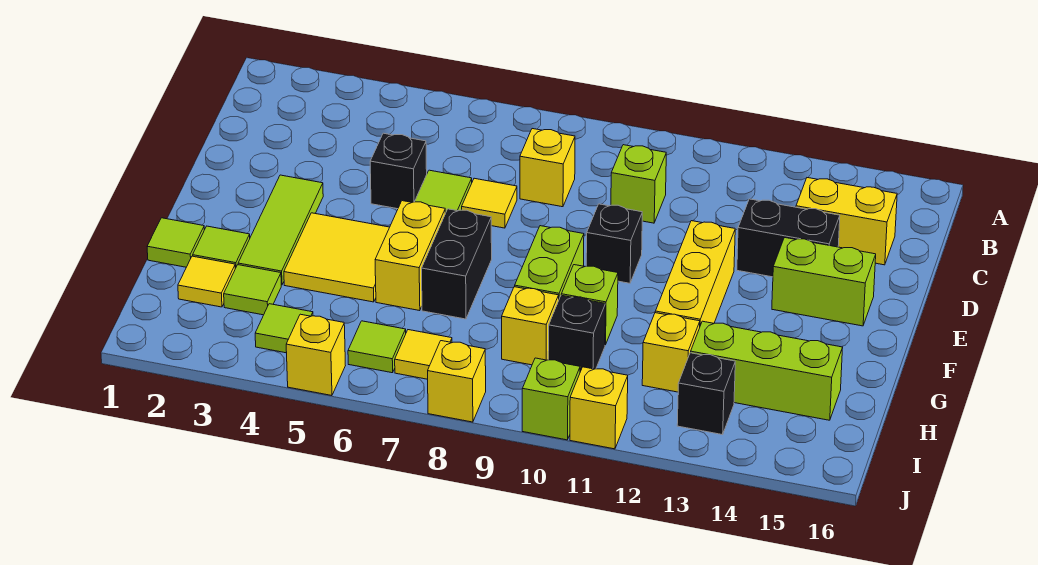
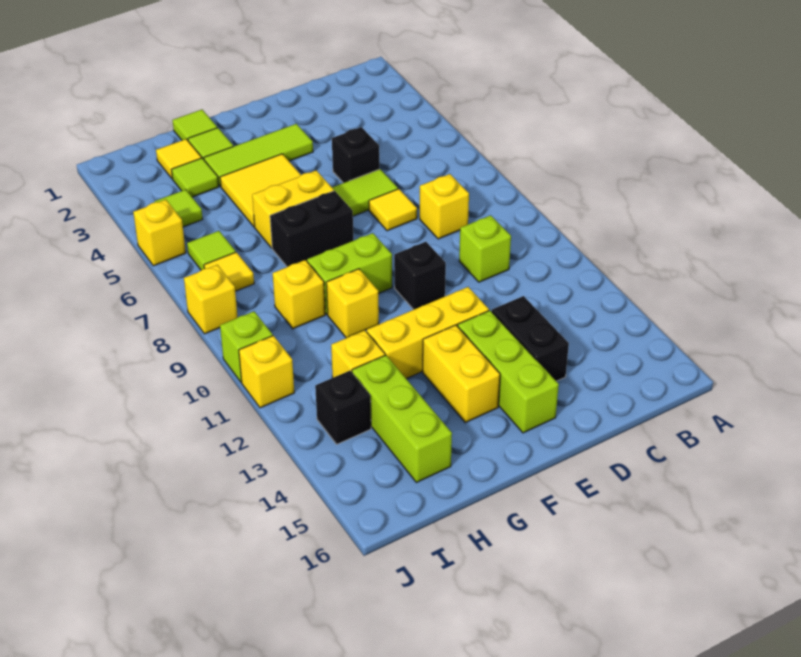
yellow brick C14:C15 level 1 -> yellow brick F13:F14 level 1
lime brick E14:E15 level 1 -> lime brick E13:E15 level 1
lime brick G10 level 1 -> yellow brick G10 level 1
black brick H10 level 1 -> none

